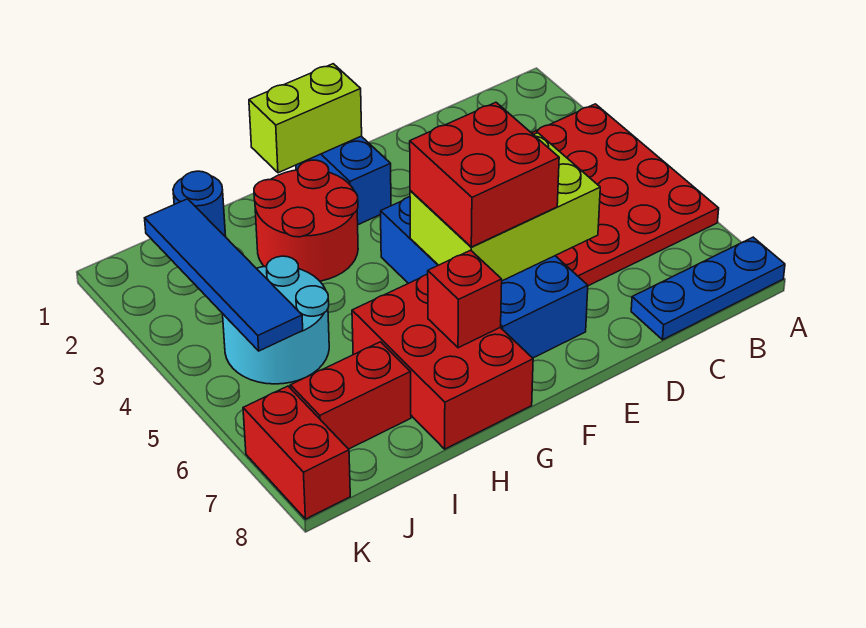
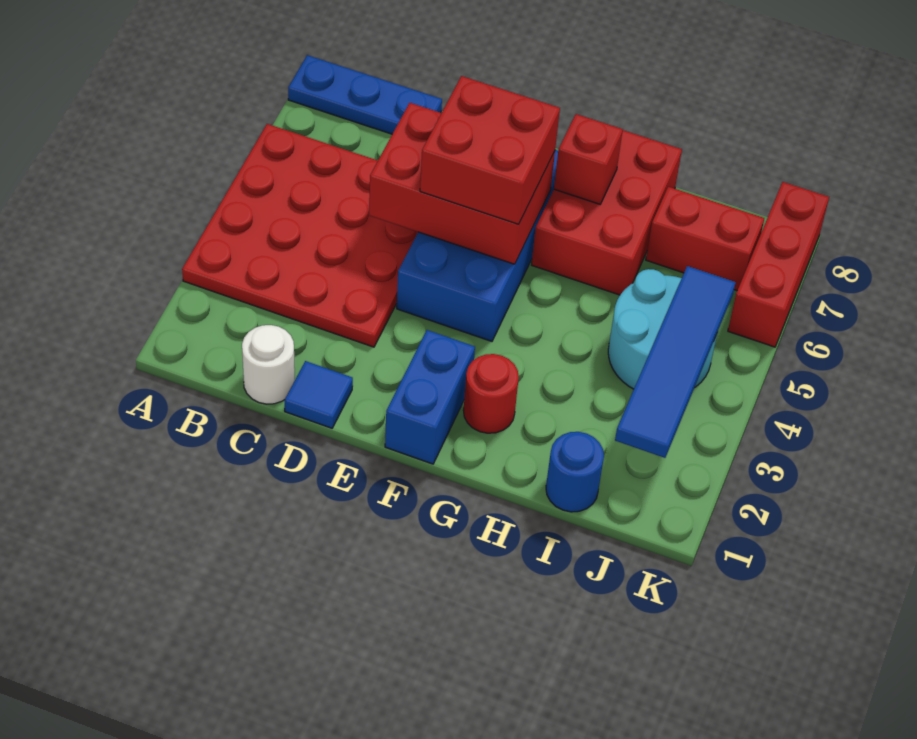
none -> white round brick C1 level 1
none -> blue tile D1 level 1
lime brick D5:F6 level 2 -> red brick D5:F6 level 2
lime brick F1:G1 level 2 -> none
red round brick G2:H3 level 1 -> red round brick G2 level 1
red brick K7:K8 level 1 -> red brick K6:K8 level 1

